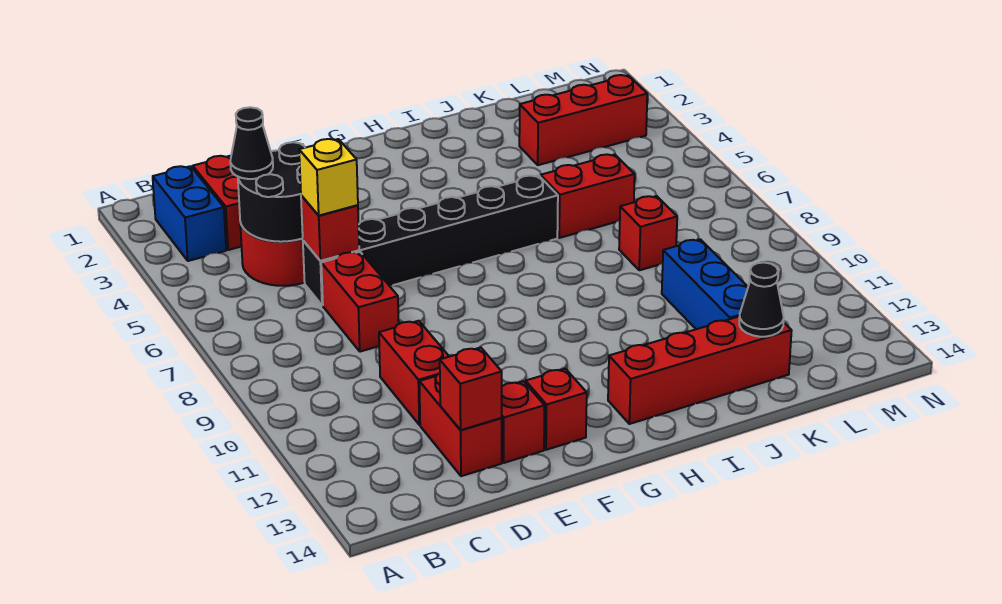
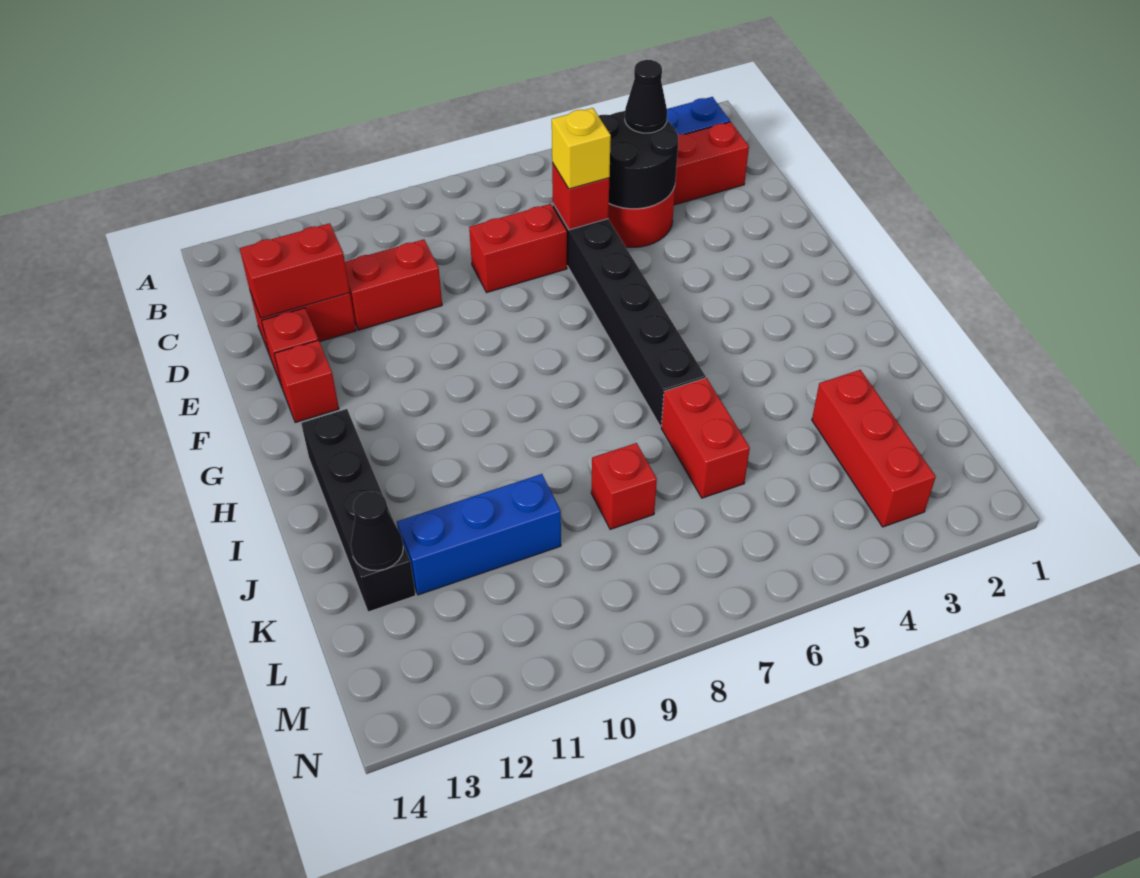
red brick D13 level 2 -> red brick D12:D13 level 2
red brick H13:K13 level 1 -> black brick H13:K13 level 1

